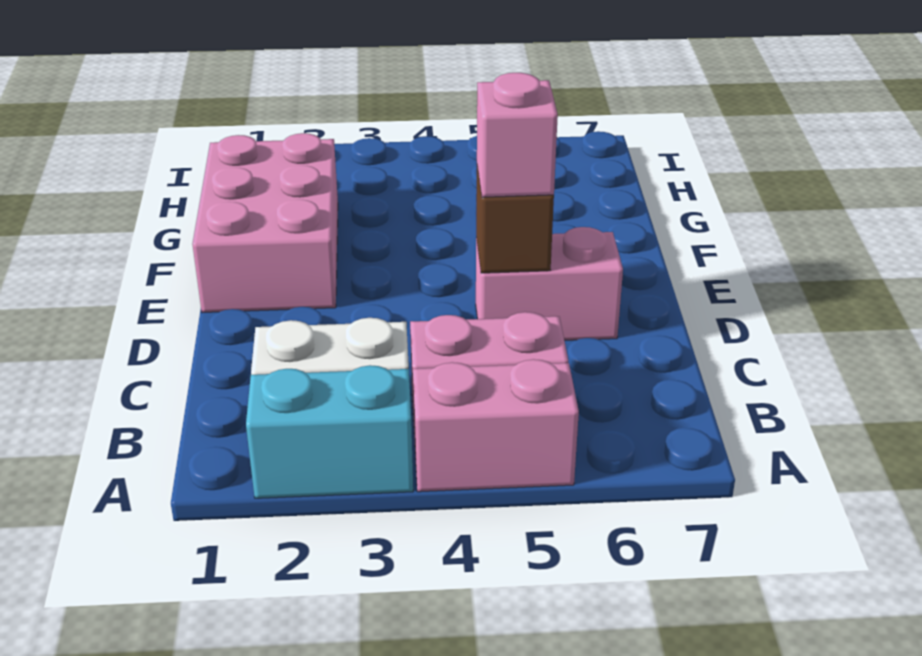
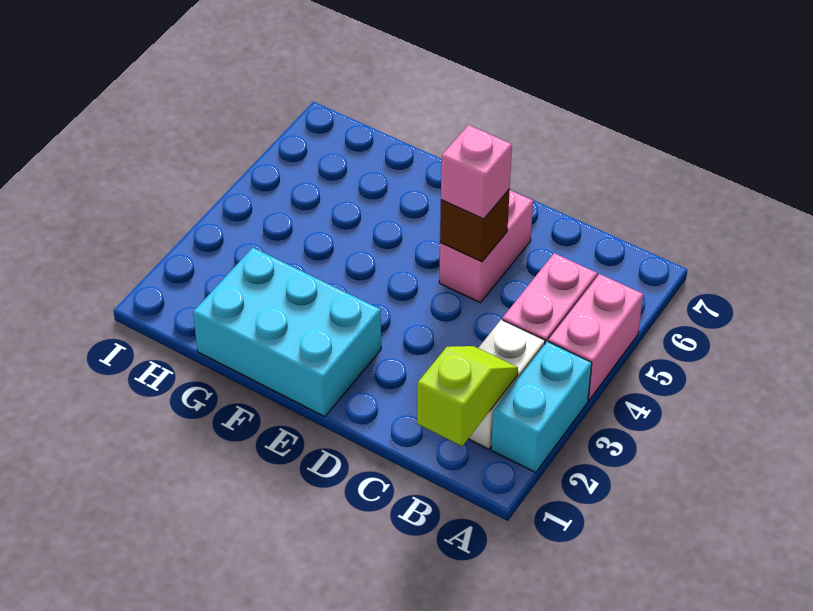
none -> lime slope B1:B2 level 2 top 1
pink brick E1:G2 level 1 -> cyan brick E1:G2 level 1

